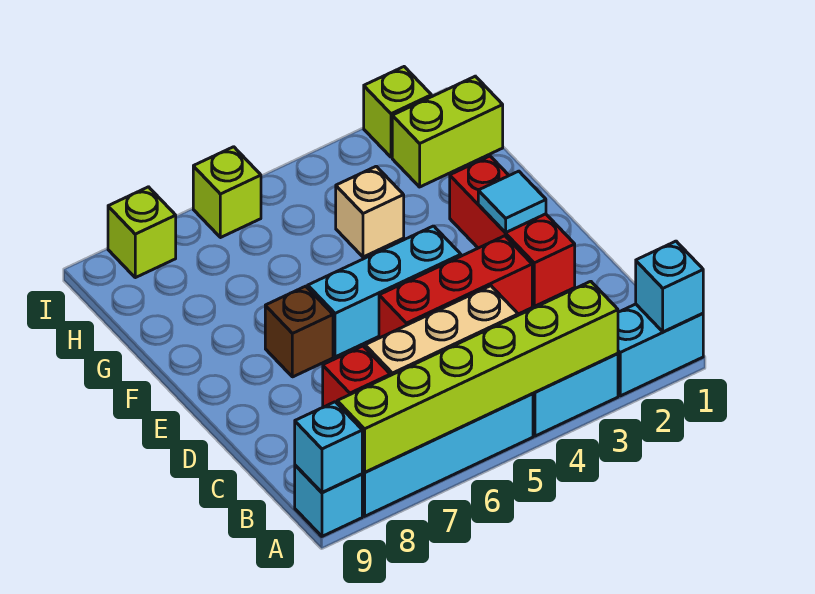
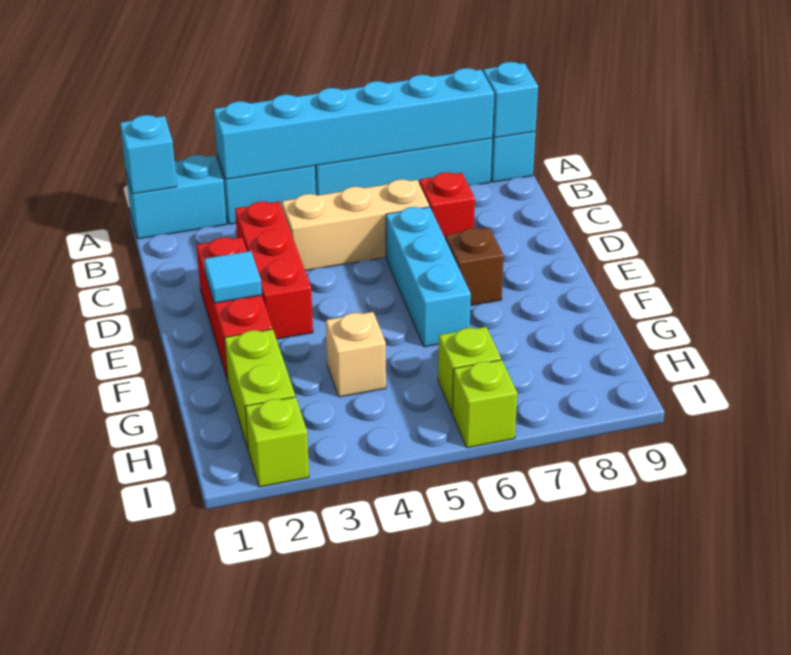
lime brick A3:A8 level 2 -> cyan brick A3:A8 level 2
red brick D3:D5 level 1 -> red brick C3:E3 level 1
cyan brick E4:E6 level 1 -> cyan brick D6:F6 level 1
lime brick H1:H2 level 1 -> lime brick G2:H2 level 1
lime brick I8 level 1 -> lime brick H6 level 1

